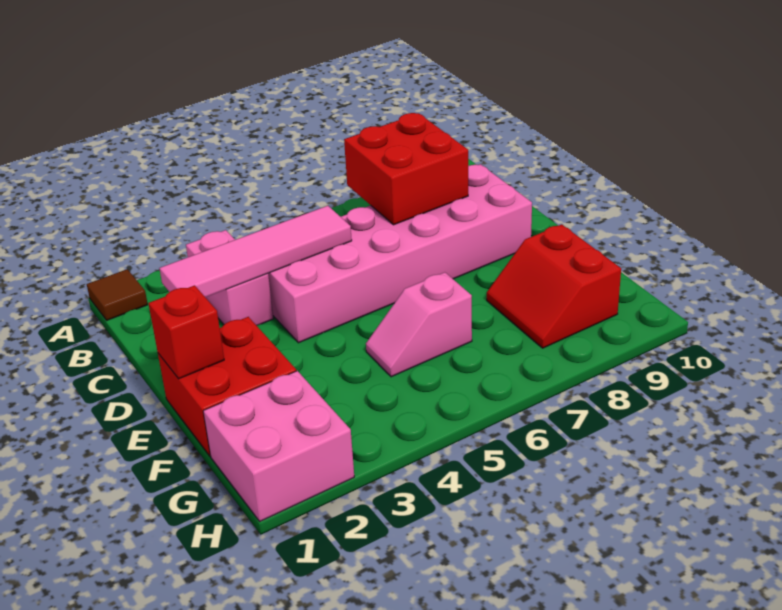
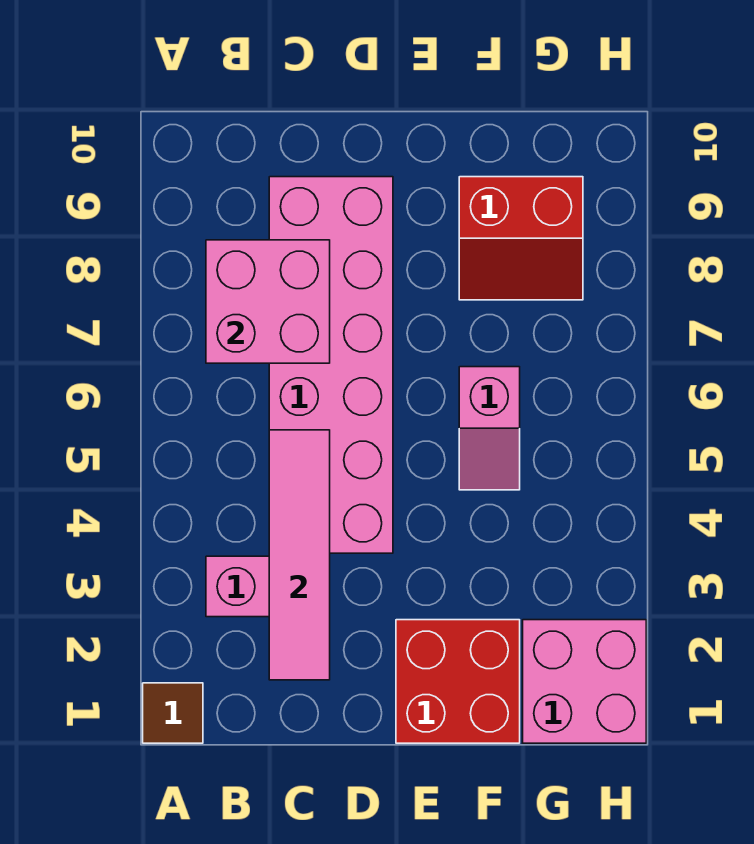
red brick B7:C8 level 2 -> pink brick B7:C8 level 2
red brick E1 level 2 -> none

